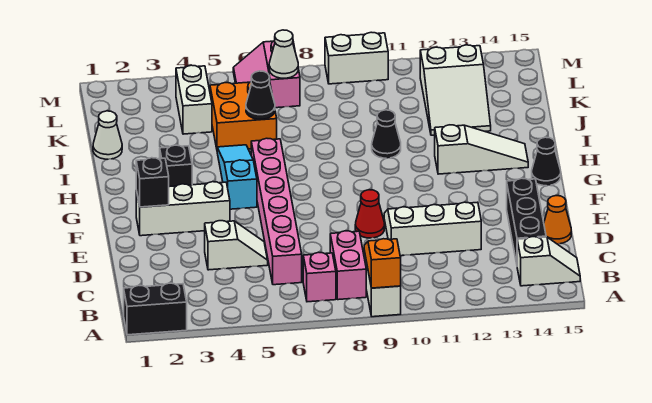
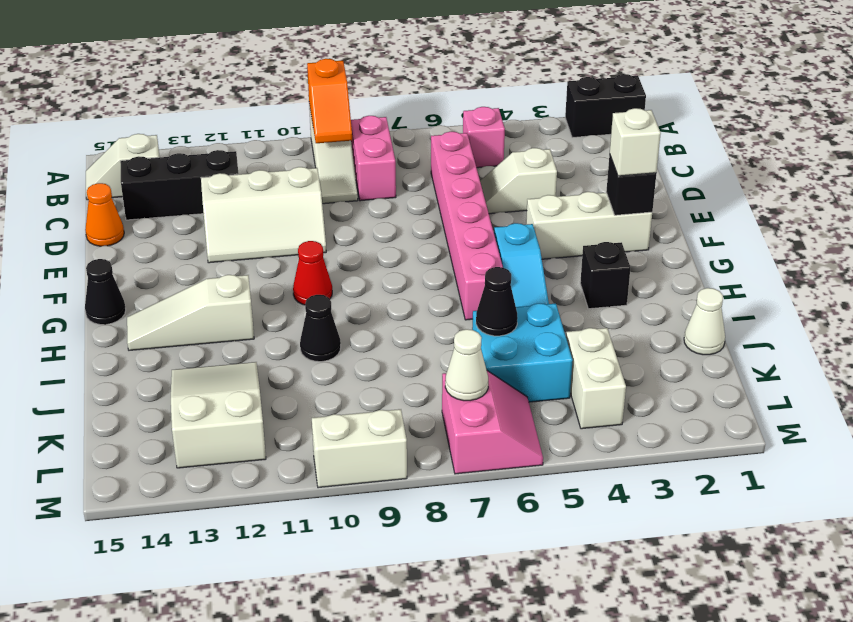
pink brick B7 level 1 -> pink brick B5 level 1
black brick C14:E14 level 1 -> black brick C12:C14 level 1
red cone E9 level 1 -> red cone G10 level 1
none -> white brick F2 level 3
orange brick J5:K6 level 1 -> cyan brick J5:K6 level 1

